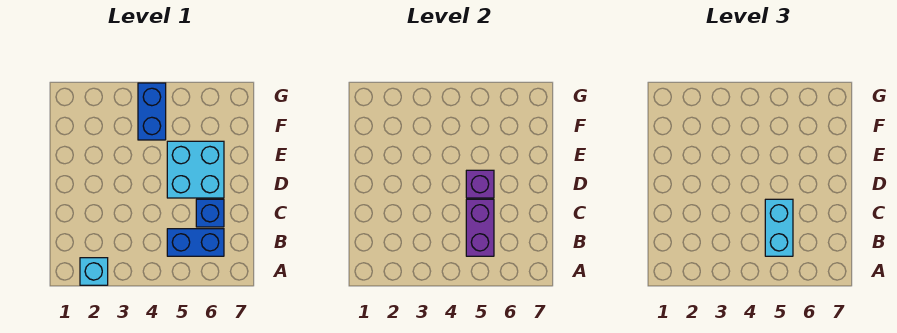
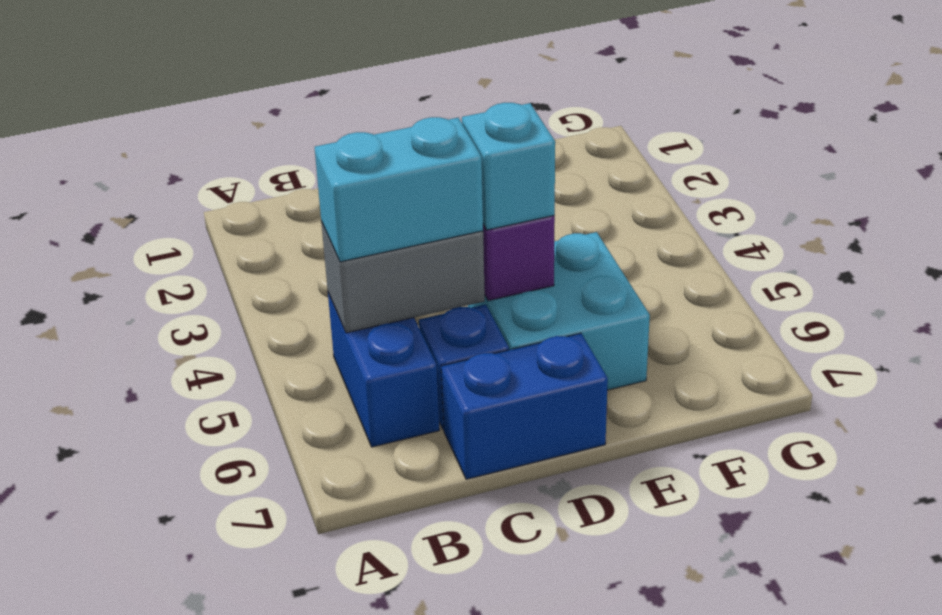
cyan brick A2 level 1 -> cyan brick D5 level 3
purple brick B5:C5 level 2 -> grey brick B5:C5 level 2
blue brick F4:G4 level 1 -> blue brick C7:D7 level 1

